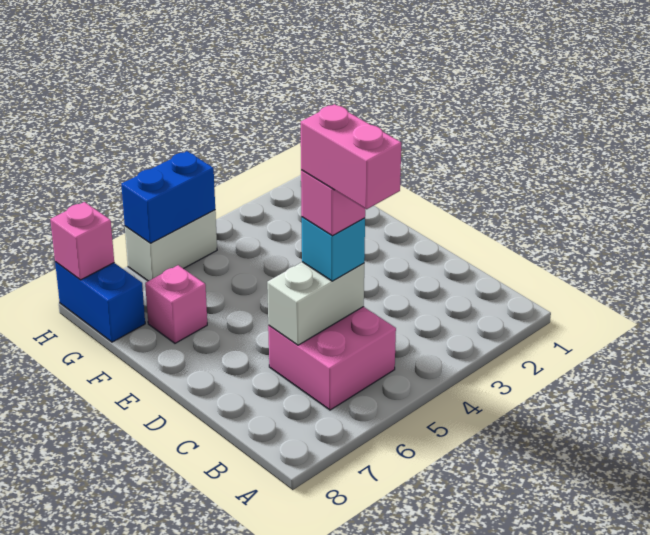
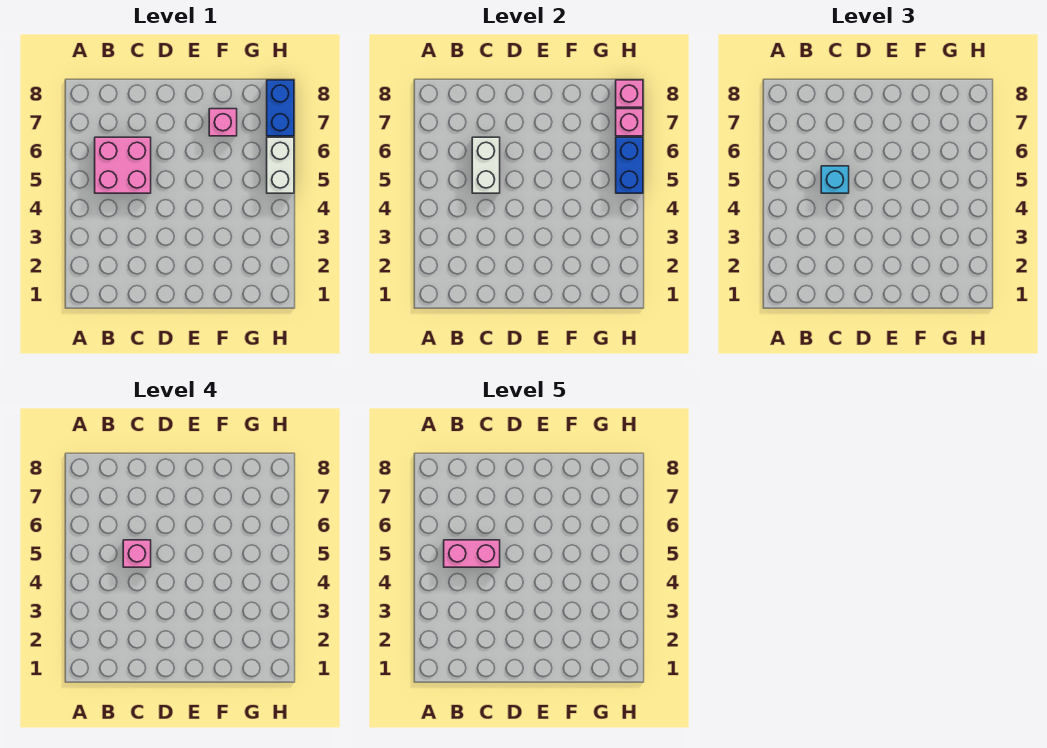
blue brick G8:H8 level 1 -> blue brick H7:H8 level 1
none -> pink brick H7 level 2

